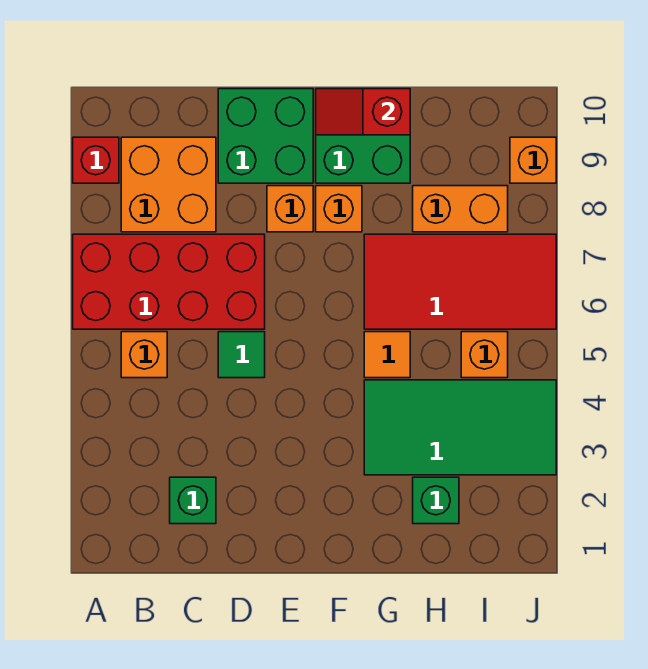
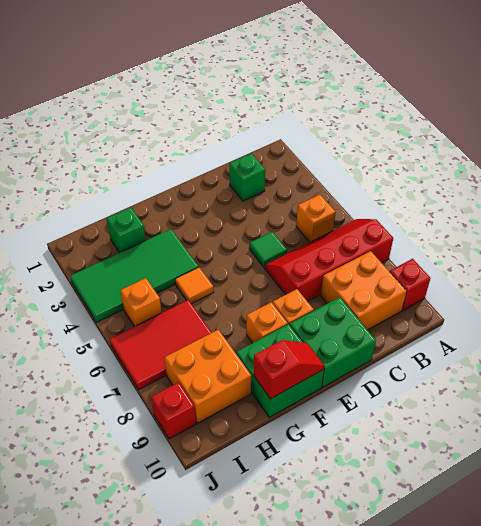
red brick A6:D7 level 1 -> red slope A6:D7 level 1 top 7
red tile G6:J7 level 1 -> red tile H6:J7 level 1
orange brick H8:I8 level 1 -> orange brick H8:I9 level 1
orange brick J9 level 1 -> red brick J9 level 1

